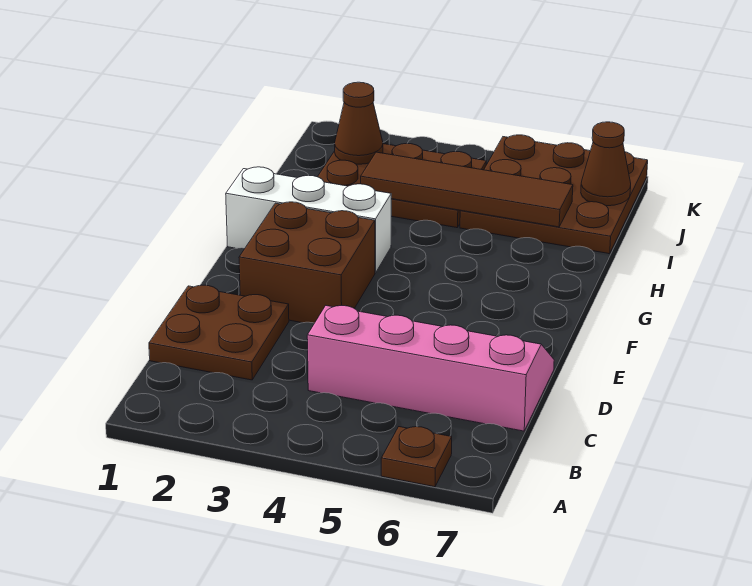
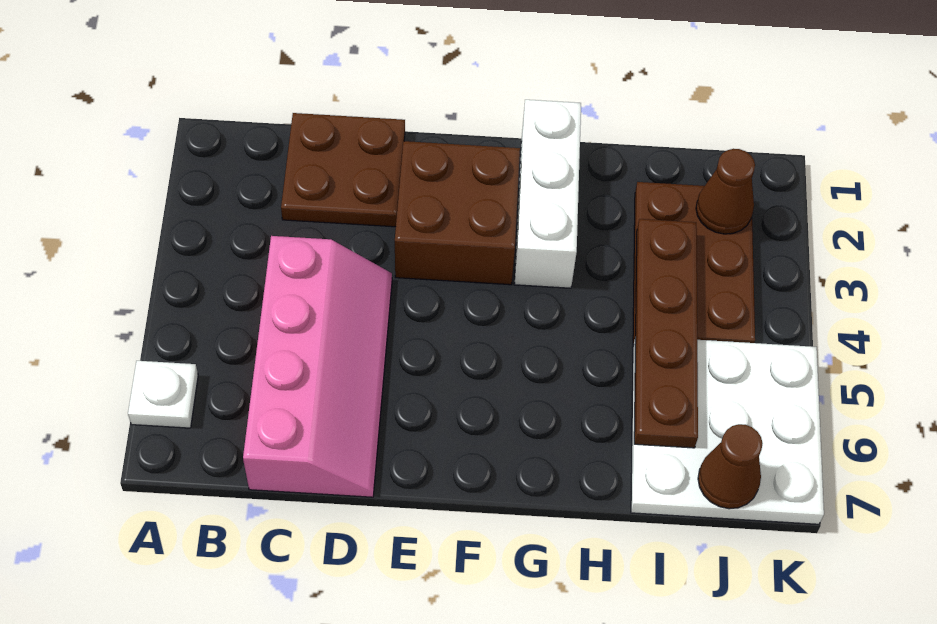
brown plate A6 level 1 -> white plate A6 level 1
brown tile I3:I6 level 2 -> brown plate I3:I6 level 2
brown plate I5:K7 level 1 -> white plate I5:K7 level 1

